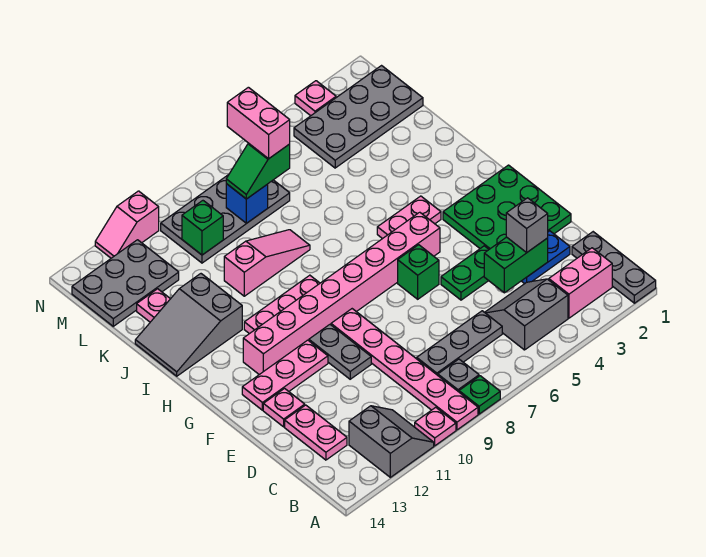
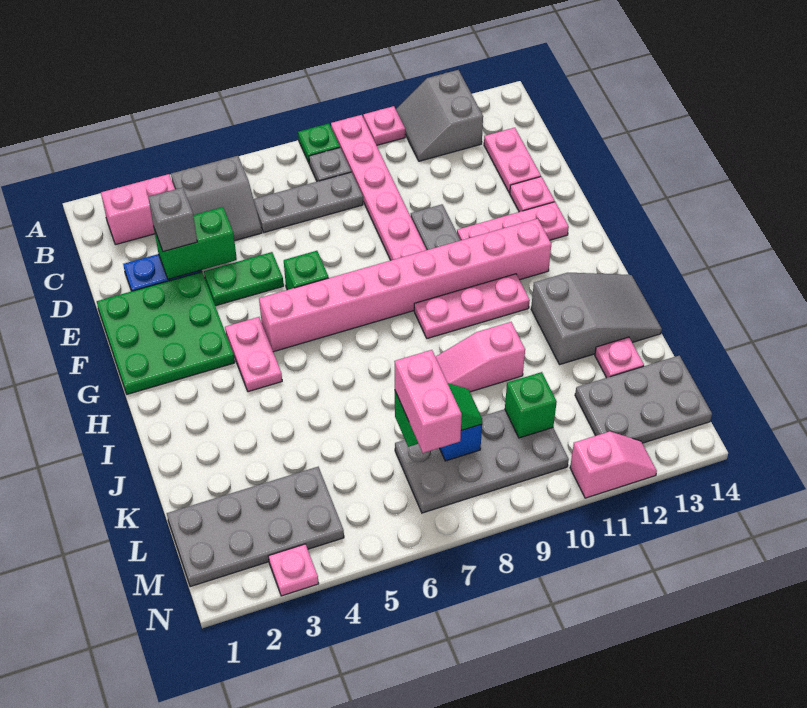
grey plate A1:C1 level 1 -> none
pink plate H4:H5 level 1 -> pink plate G4:H4 level 1

